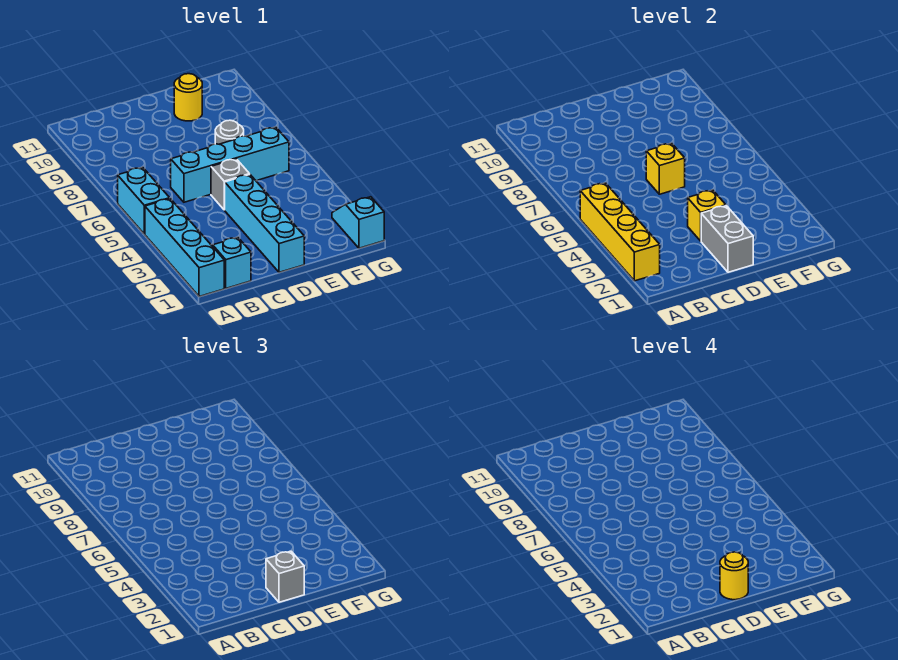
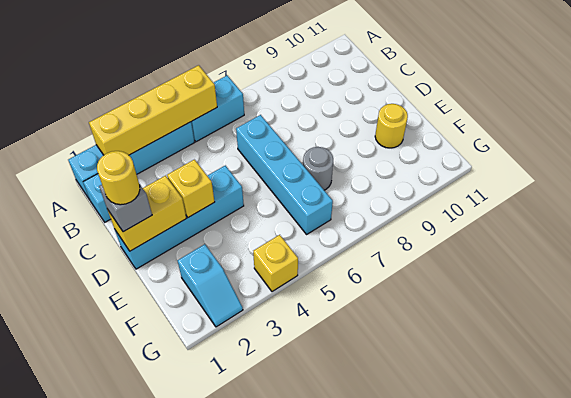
grey brick D1:D2 level 2 -> yellow brick D1:D2 level 2
grey brick D5 level 1 -> none
yellow brick D6 level 2 -> yellow brick G4 level 1
cyan slope G1:G2 level 1 top 1 -> cyan slope F2:G2 level 1 top F

